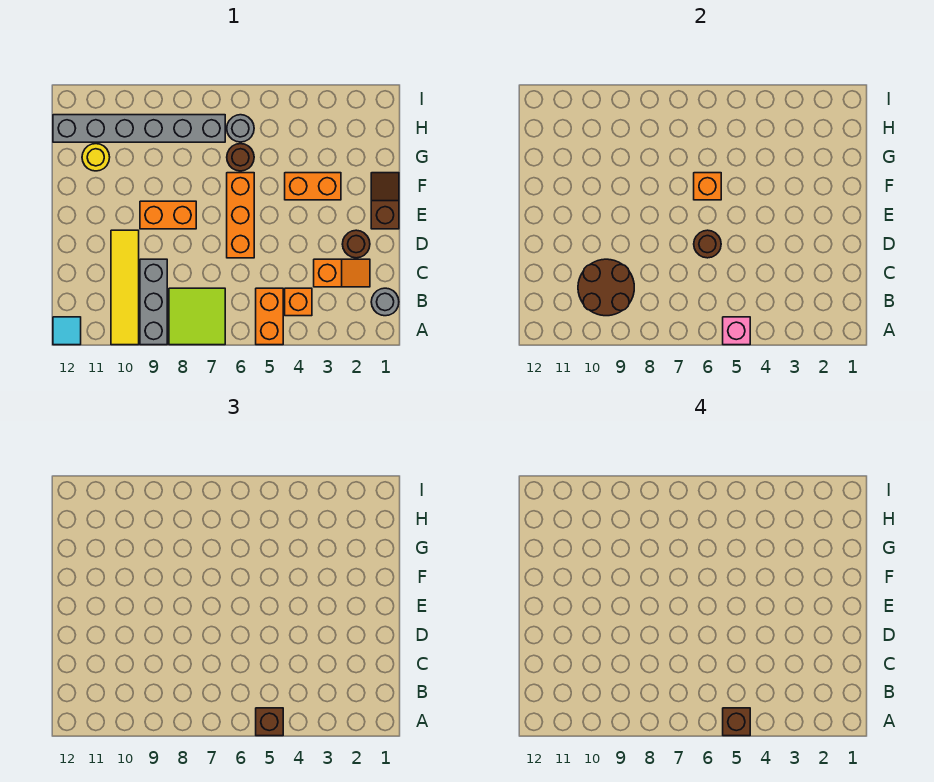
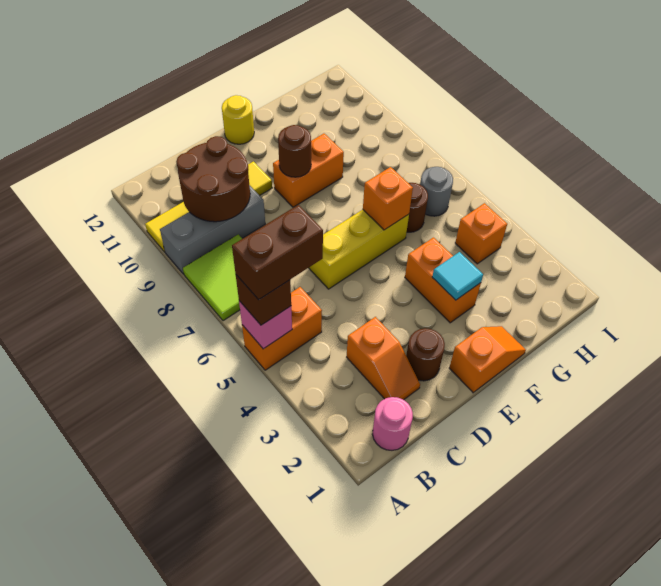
brown brick A5 level 4 -> brown brick A5:B5 level 4
cyan tile A12 level 1 -> cyan tile F3 level 2
grey round brick B1 level 1 -> pink round brick B1 level 1
orange brick B4 level 1 -> orange brick H4 level 1
orange brick D6:F6 level 1 -> yellow brick D6:F6 level 1
brown round brick D6 level 2 -> brown round brick E9 level 2
brown slope E1:F1 level 1 top E -> orange slope E1:F1 level 1 top E
orange brick E8:E9 level 1 -> orange brick E9:F9 level 1
yellow round brick G11 level 1 -> yellow round brick E12 level 1
grey brick H7:H12 level 1 -> none

